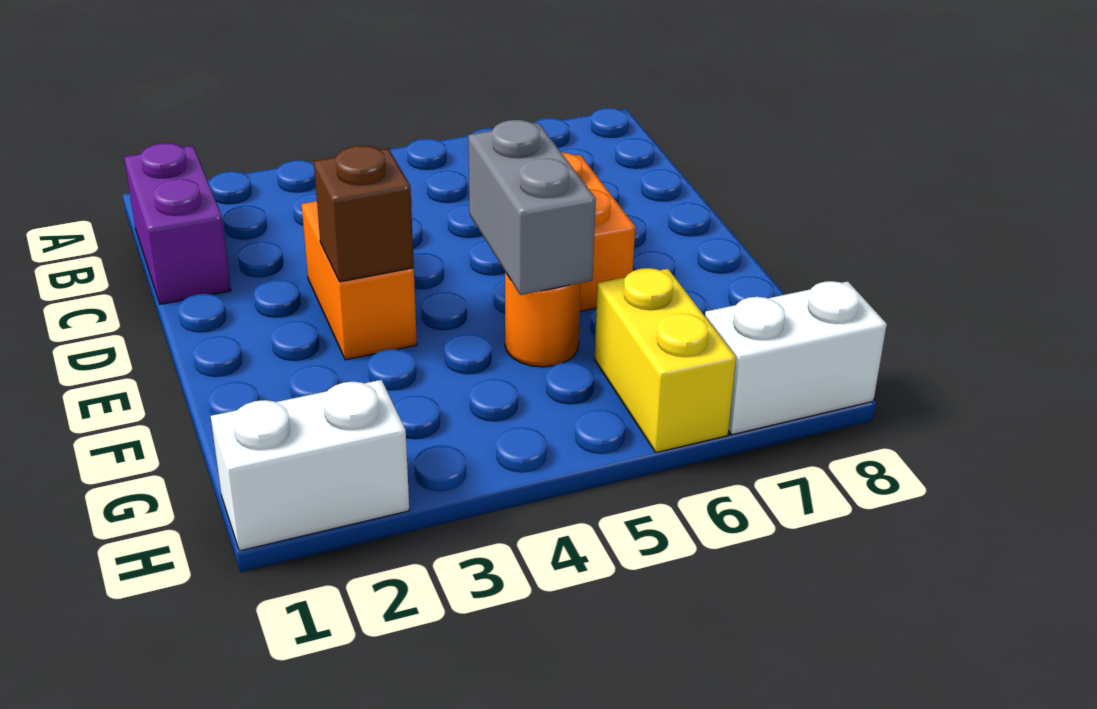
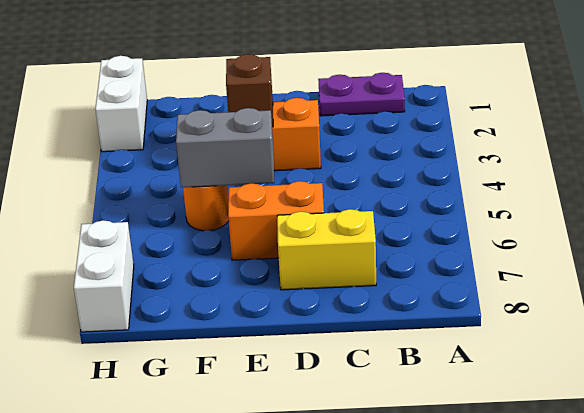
purple brick B1:C1 level 1 -> purple plate B1:C1 level 1
yellow brick G6:H6 level 1 -> yellow brick C7:D7 level 1

